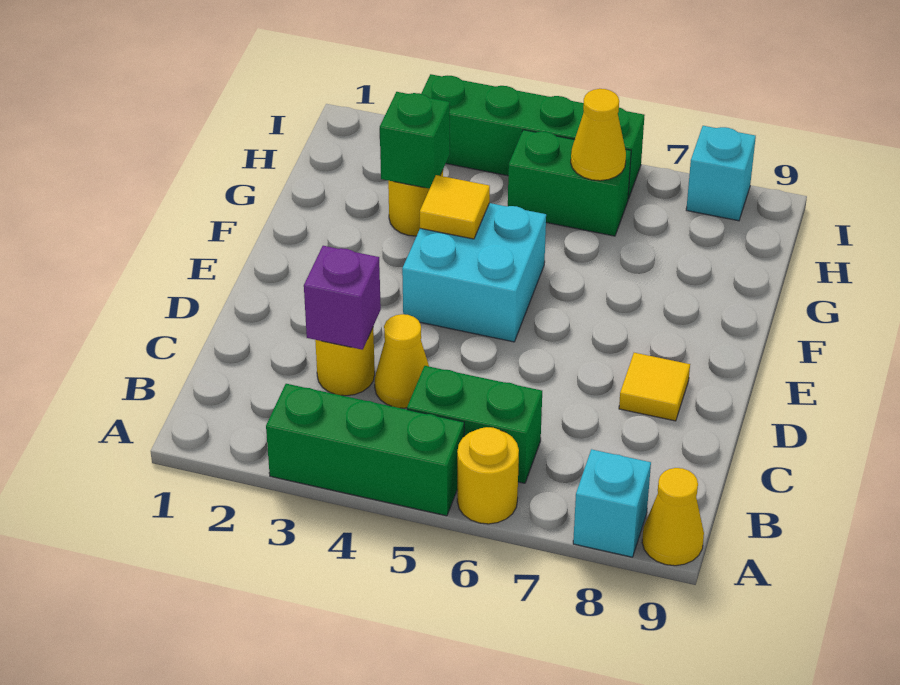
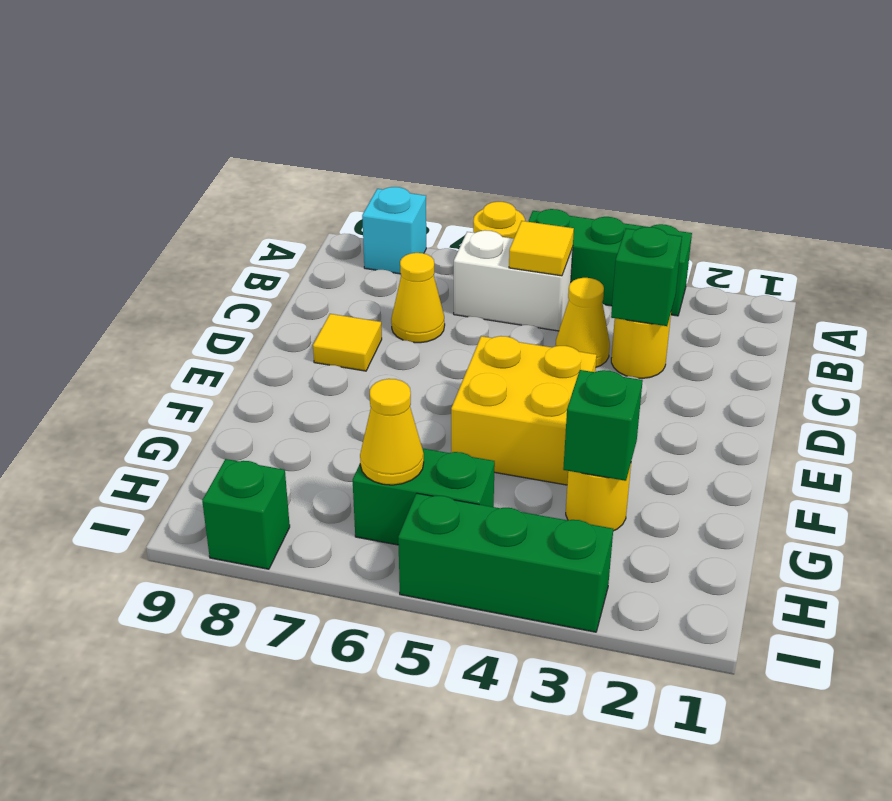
yellow cone A9 level 1 -> yellow cone C7 level 1
green brick B5:B6 level 1 -> white brick B5:B6 level 1
purple brick C3 level 2 -> green brick C3 level 2
cyan brick E4:F5 level 1 -> yellow brick E4:F5 level 1
yellow tile F4 level 2 -> yellow tile B5 level 2
green brick I3:I6 level 1 -> green brick I3:I5 level 1
cyan brick I8 level 1 -> green brick I8 level 1

